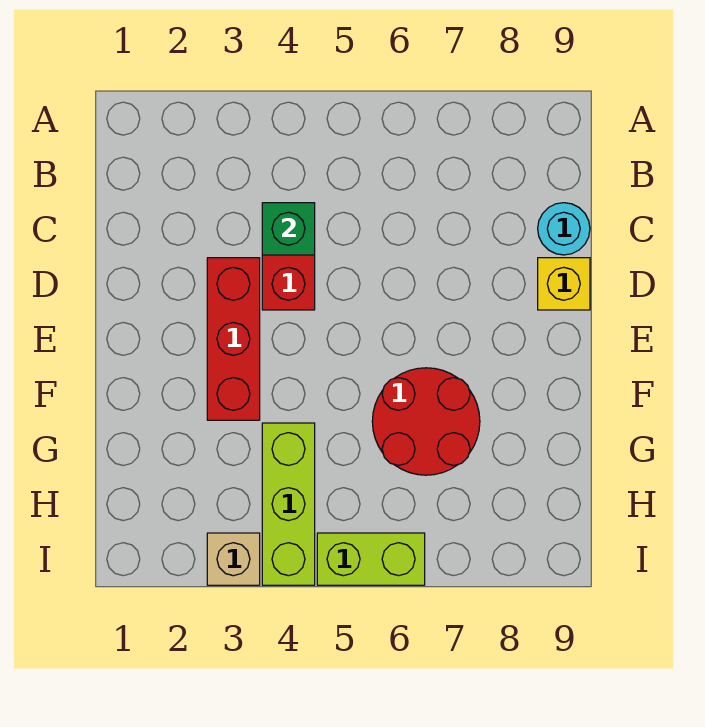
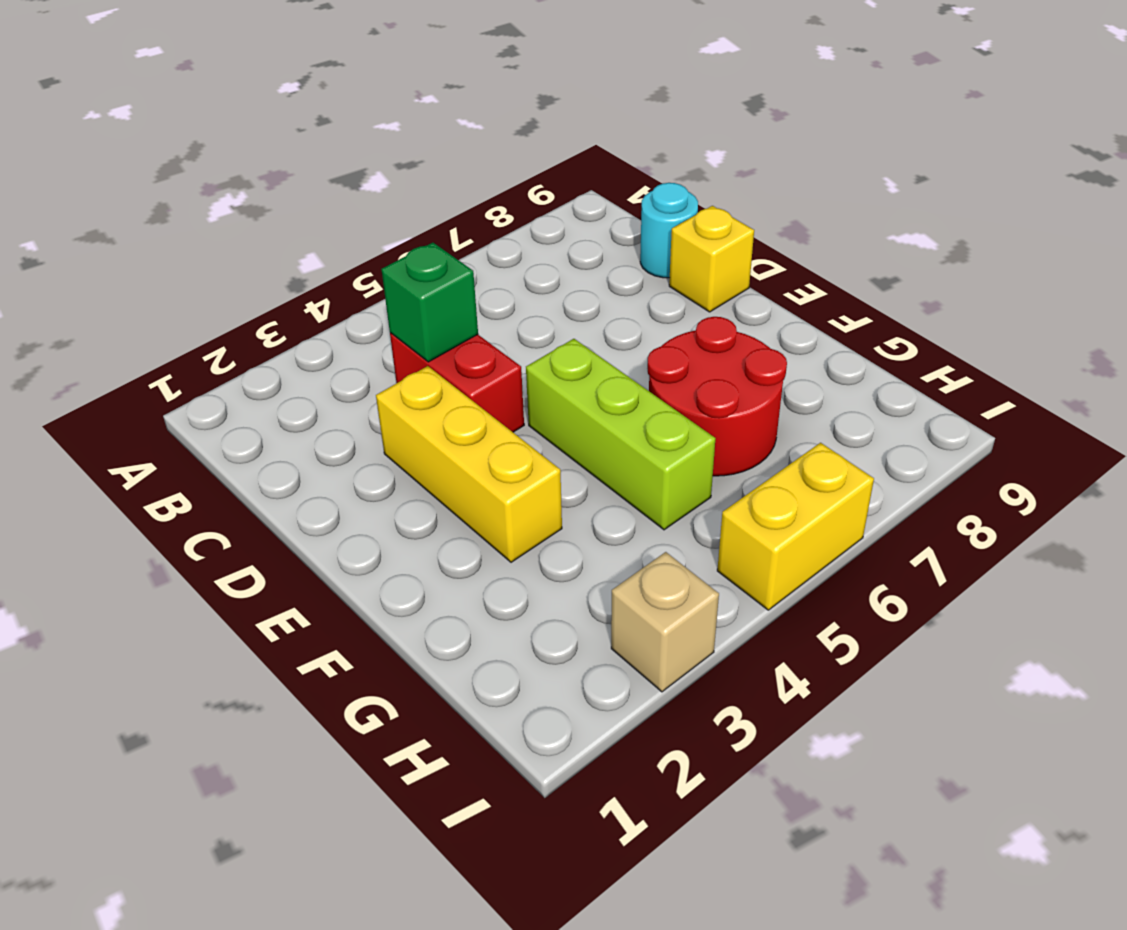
red brick D3:F3 level 1 -> yellow brick D3:F3 level 1
lime brick G4:I4 level 1 -> lime brick E5:G5 level 1
lime brick I5:I6 level 1 -> yellow brick I5:I6 level 1

